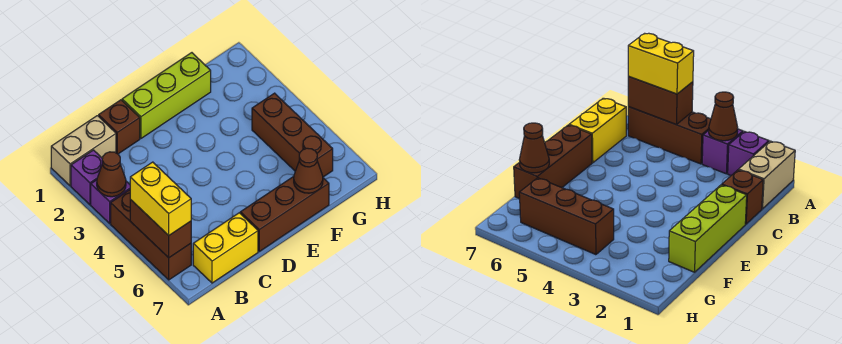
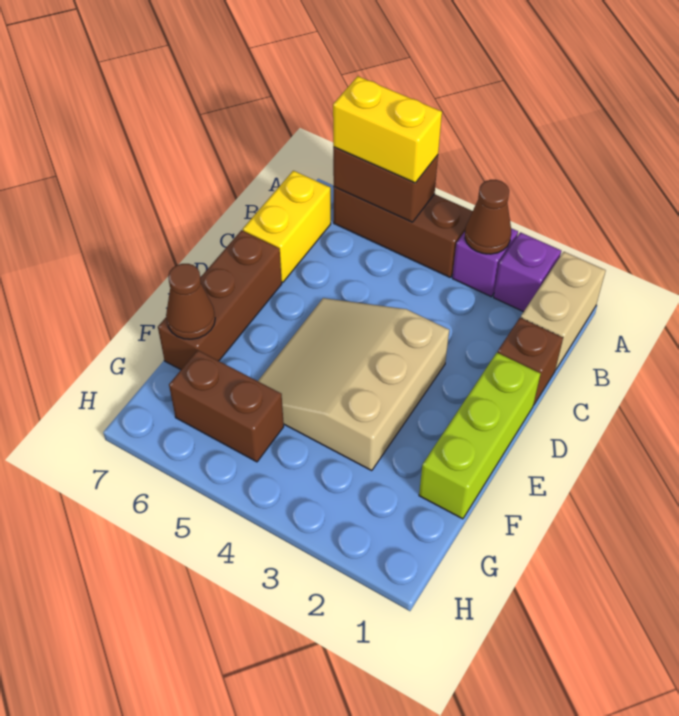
none -> tan slope D3:F5 level 1 top 3
brown brick G4:G6 level 1 -> brown brick G5:G6 level 1

